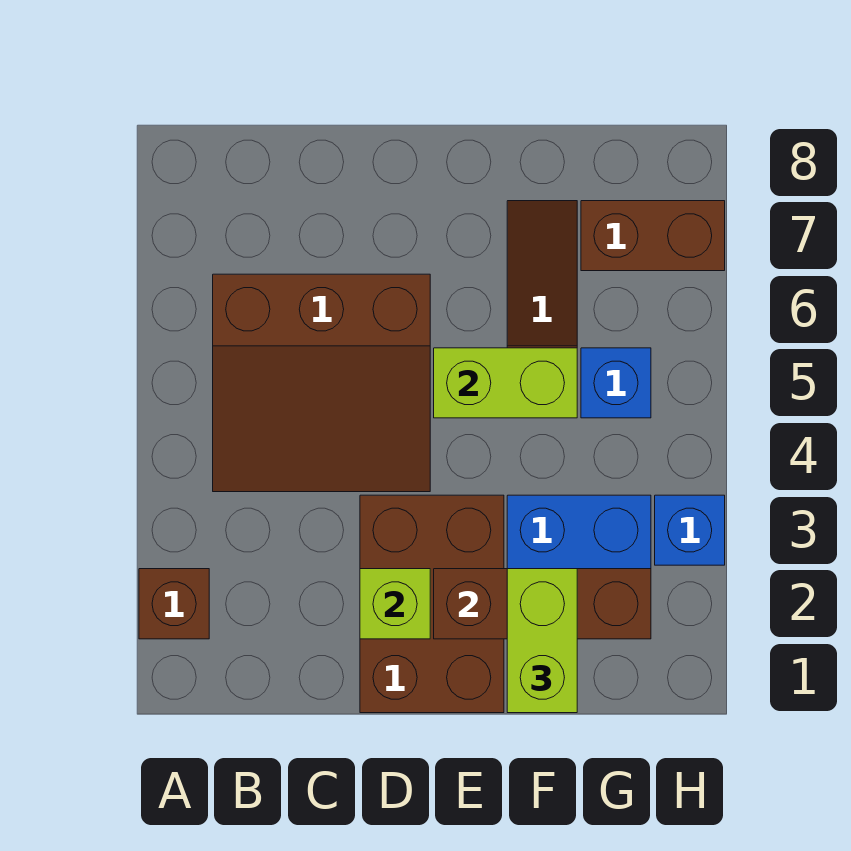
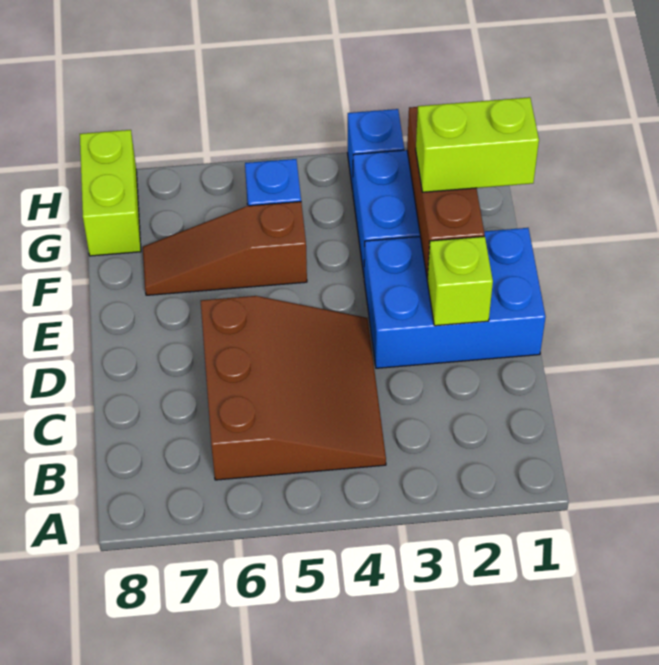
brown brick A2 level 1 -> none
brown brick D1:E3 level 1 -> blue brick D1:E3 level 1
lime brick E5:F5 level 2 -> lime brick G8:H8 level 1
brown brick G7:H7 level 1 -> none

